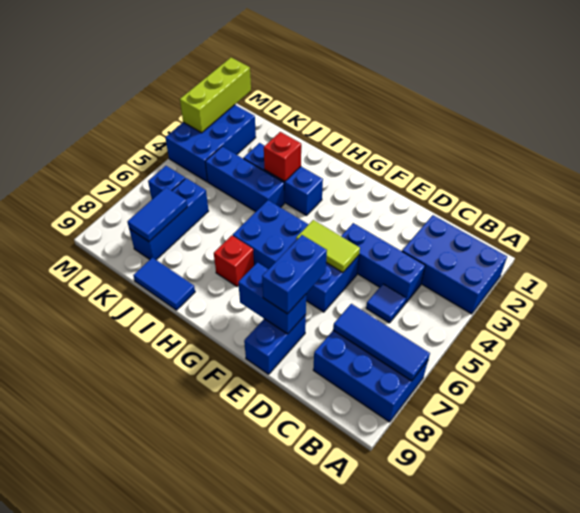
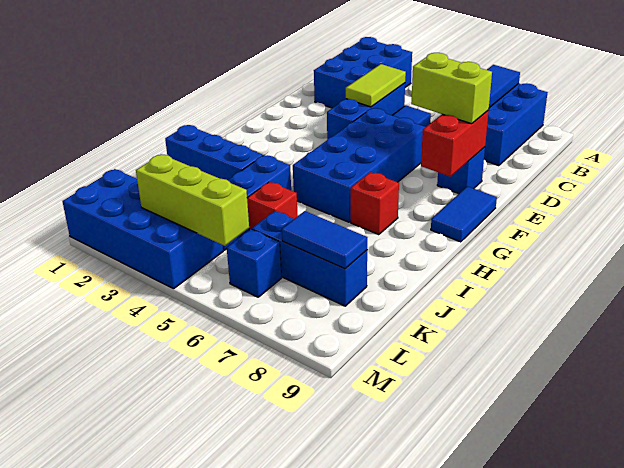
lime tile E5:F5 level 2 -> lime tile C4:D4 level 2
blue brick E7:E8 level 3 -> lime brick E7:E8 level 3
blue brick E8:E9 level 1 -> blue brick E8 level 1
blue brick E8:F8 level 2 -> red brick E8:F8 level 2
blue brick H3:J3 level 1 -> blue brick I1:I3 level 1
red brick I3 level 2 -> red brick J5 level 1
blue tile I9:J9 level 1 -> blue tile F9:G9 level 1
blue brick L2:M4 level 1 -> blue brick L1:M4 level 1
lime brick M1:M3 level 2 -> lime brick L3:L5 level 2

